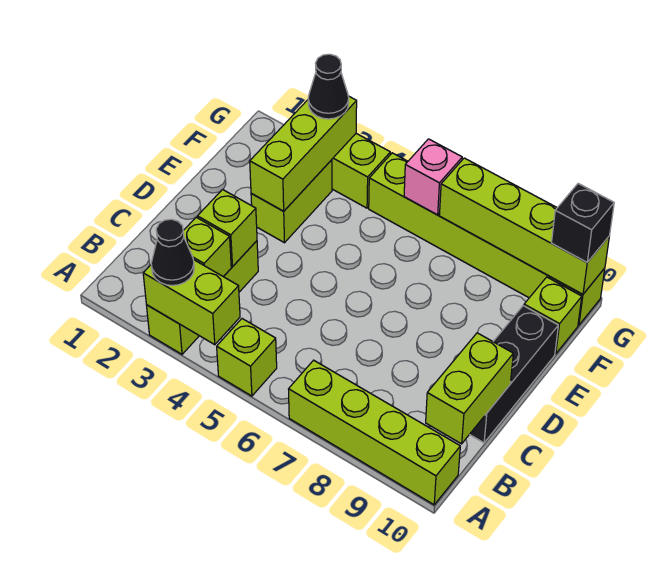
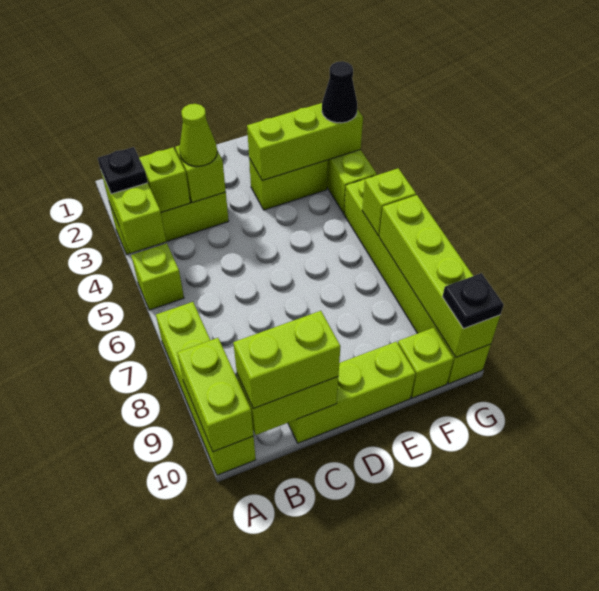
black cone A3 level 3 -> black plate A3 level 3
none -> lime brick A9:A10 level 2
none -> lime brick B10:C10 level 3
none -> lime cone C3 level 3
black brick C10:E10 level 1 -> lime brick C10:E10 level 1
pink brick G6 level 2 -> lime brick G6 level 2
black brick G10 level 3 -> black plate G10 level 3

